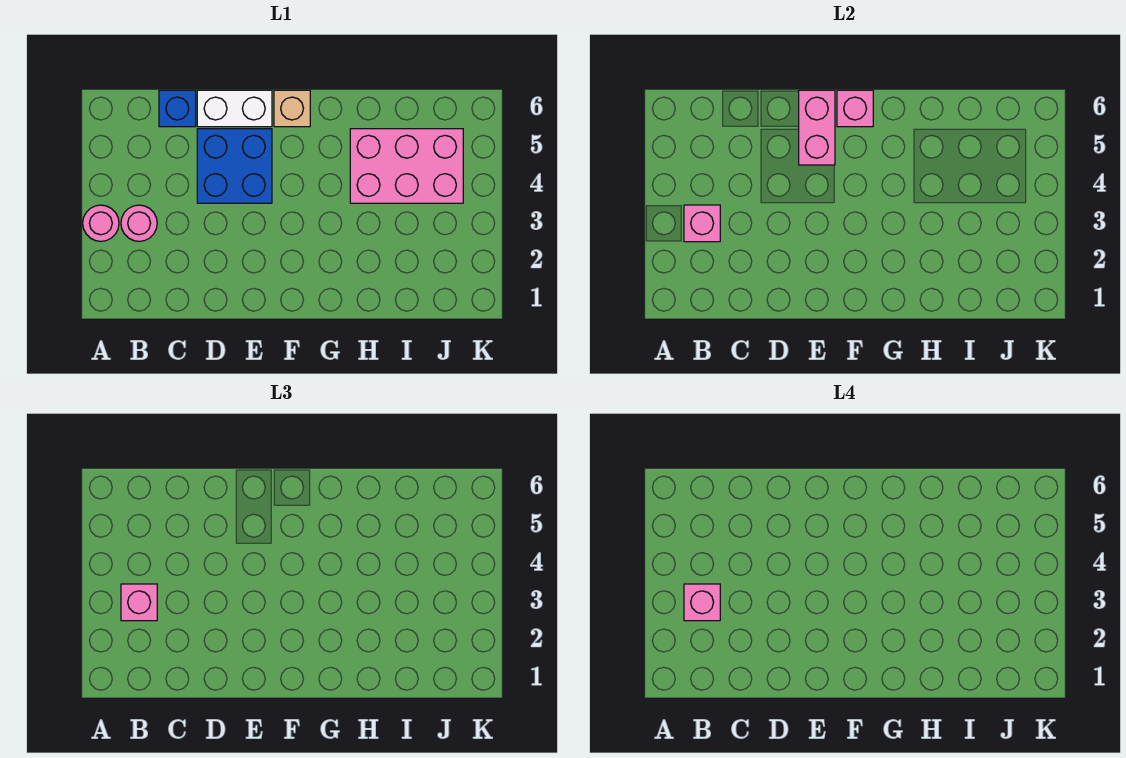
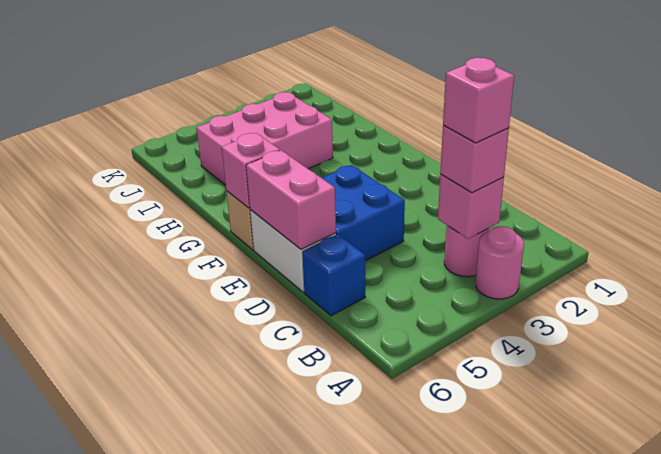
pink brick E5:E6 level 2 -> pink brick D6:E6 level 2
pink brick H4:J5 level 1 -> pink brick H3:I5 level 1

